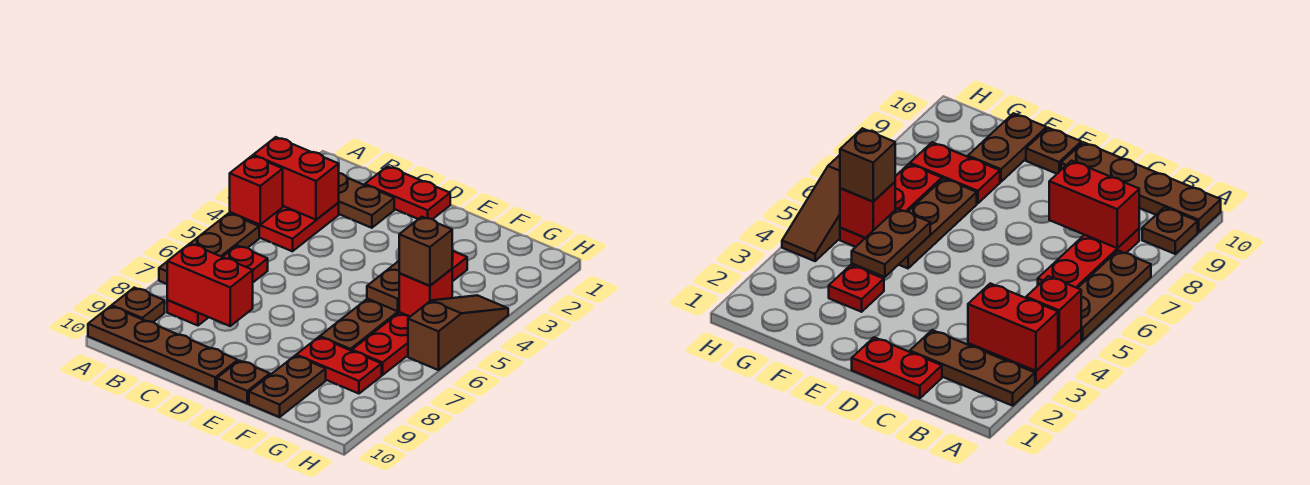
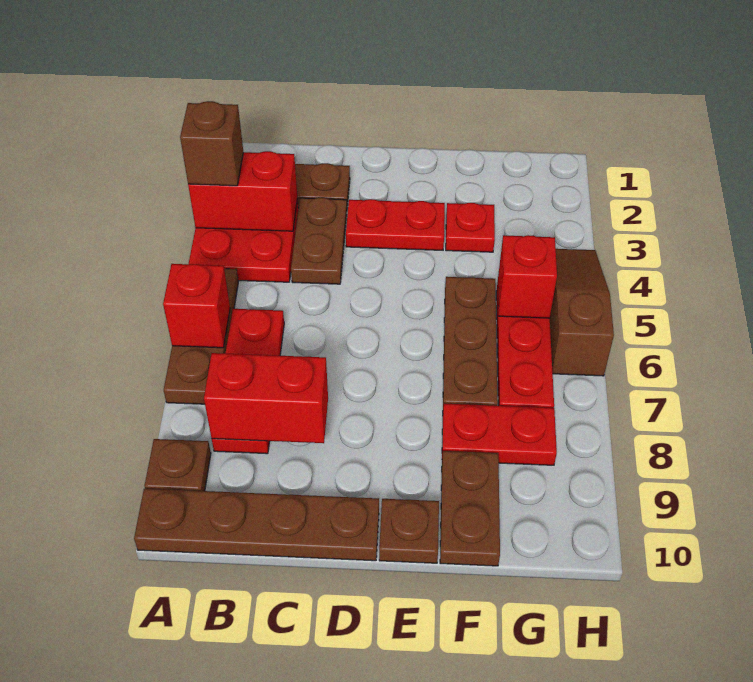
red brick A4 level 2 -> red brick A6 level 2
red plate C1:D1 level 1 -> red plate D3:E3 level 1
brown plate F4:F5 level 2 -> brown plate C3:C4 level 1
brown brick G5 level 3 -> brown brick A3 level 3

